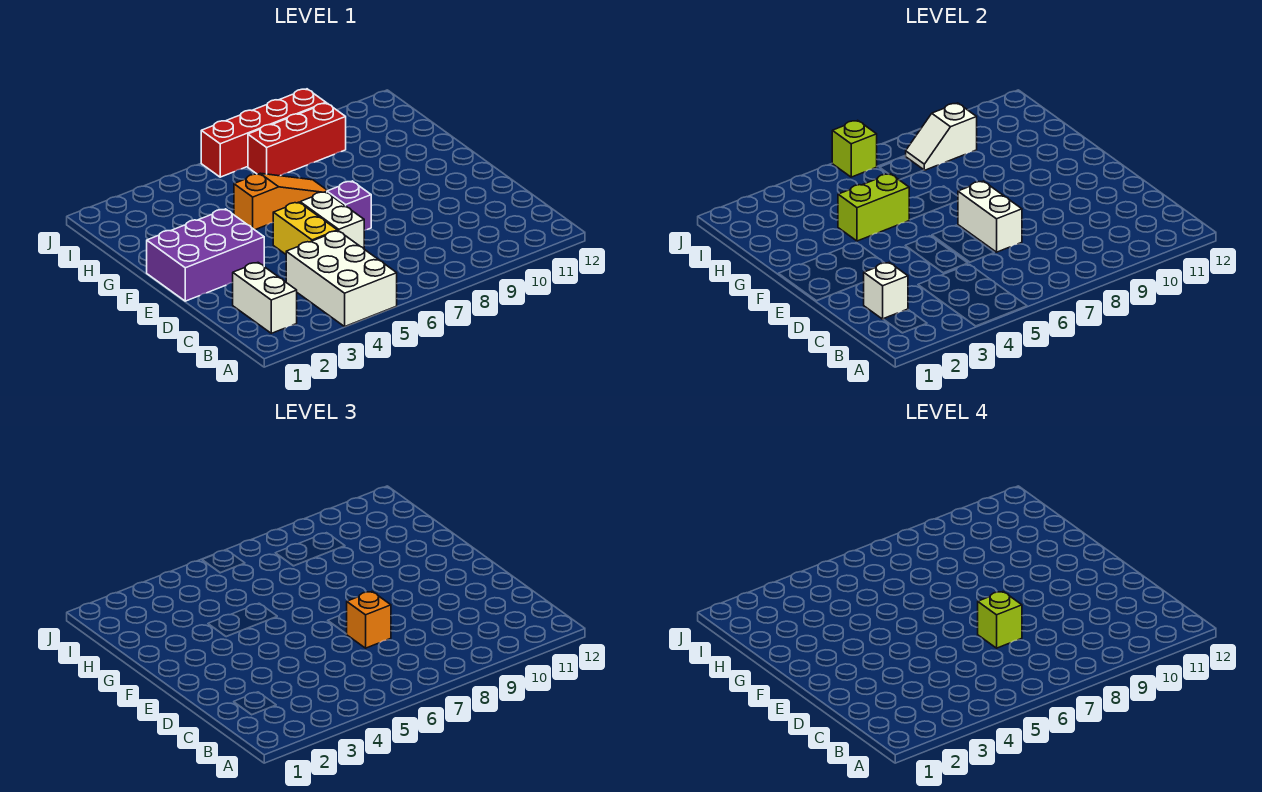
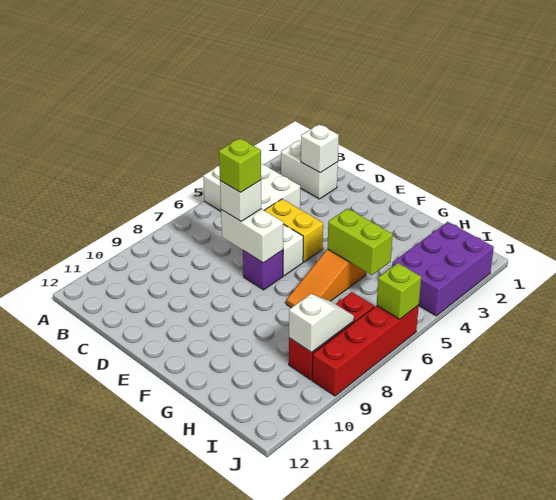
orange brick D7 level 3 -> white brick D7 level 3
purple brick E1:F3 level 1 -> purple brick I2:J4 level 1
lime brick G4:G5 level 2 -> lime brick G5:H5 level 2

